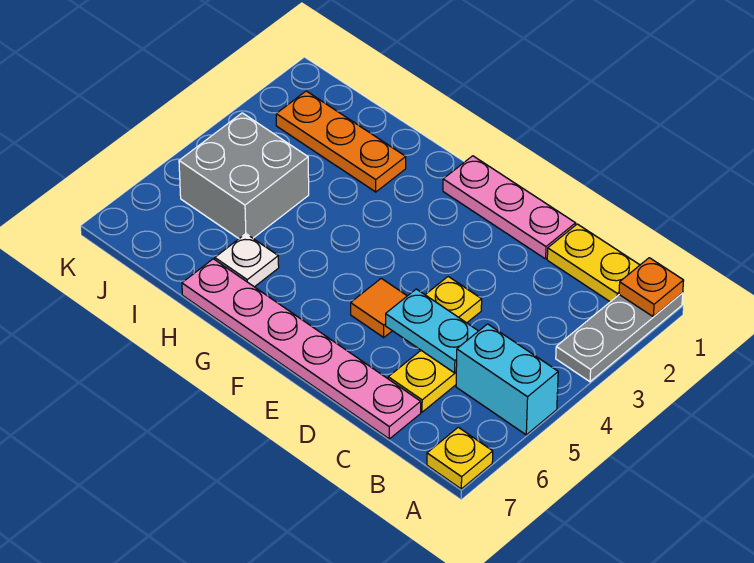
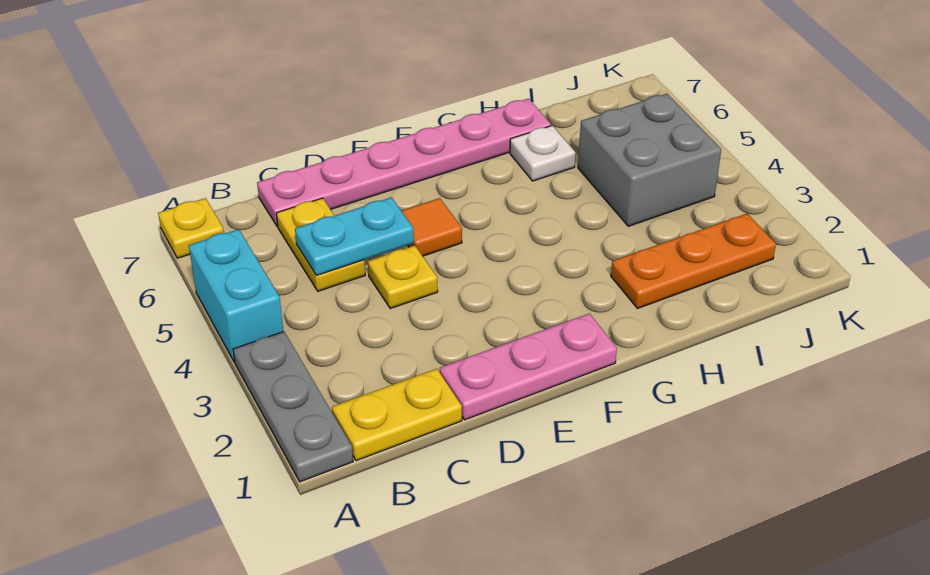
orange plate A1 level 2 -> none
cyan brick A5:B5 level 1 -> cyan brick A4:A5 level 1

